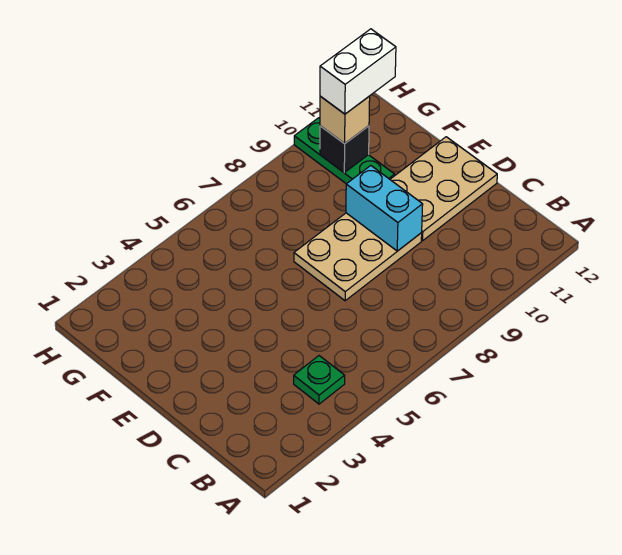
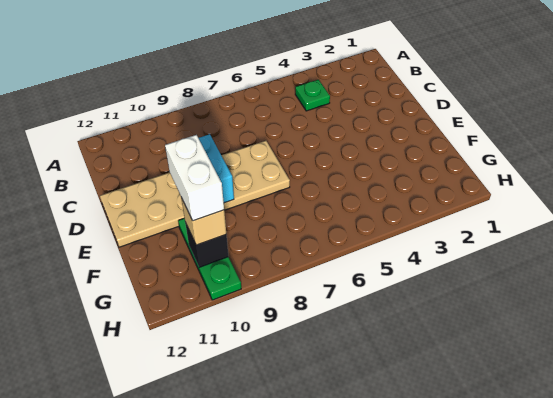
white brick G10:G11 level 4 -> white brick F10:G10 level 4

